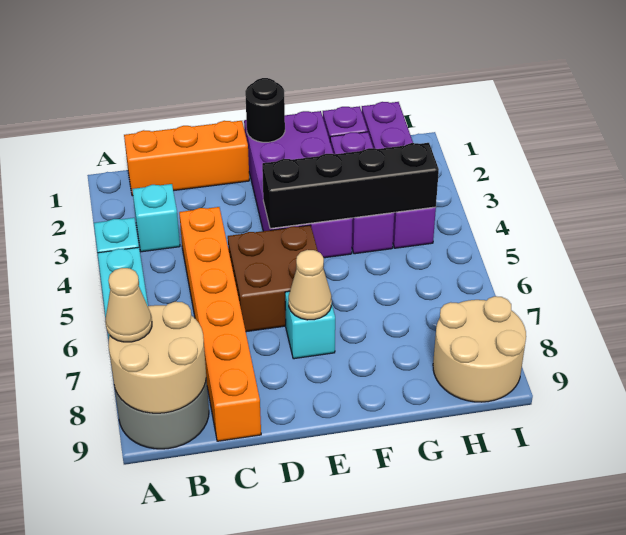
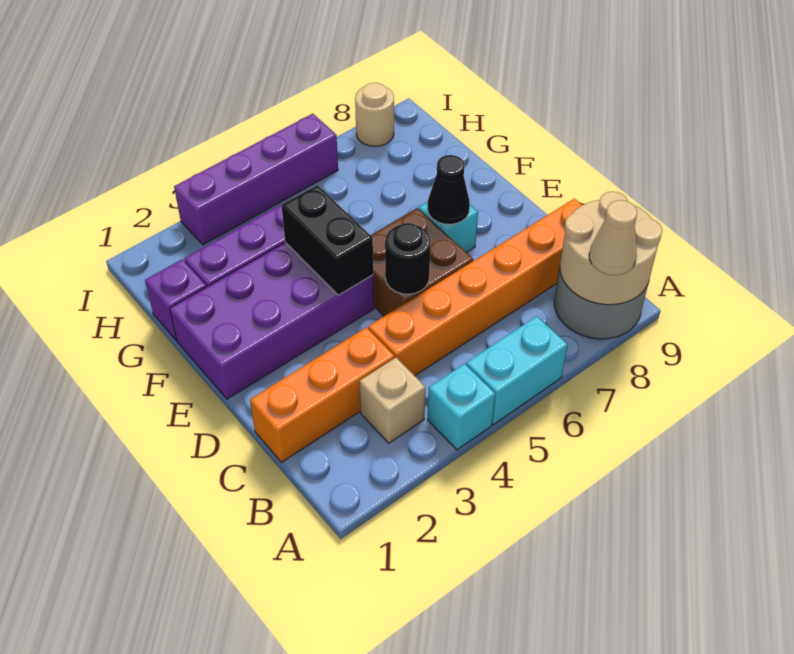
orange brick B1:D1 level 1 -> orange brick C1:C3 level 1
cyan brick B3 level 1 -> tan brick B3 level 1
black round brick E1 level 2 -> black round brick D5 level 2
black brick E4:H4 level 2 -> black brick E4:F4 level 2
tan cone E7 level 2 -> black cone E7 level 2
purple brick H1:H4 level 1 -> purple brick I3:I6 level 1
tan round brick H8:I9 level 1 -> tan round brick I8 level 1

